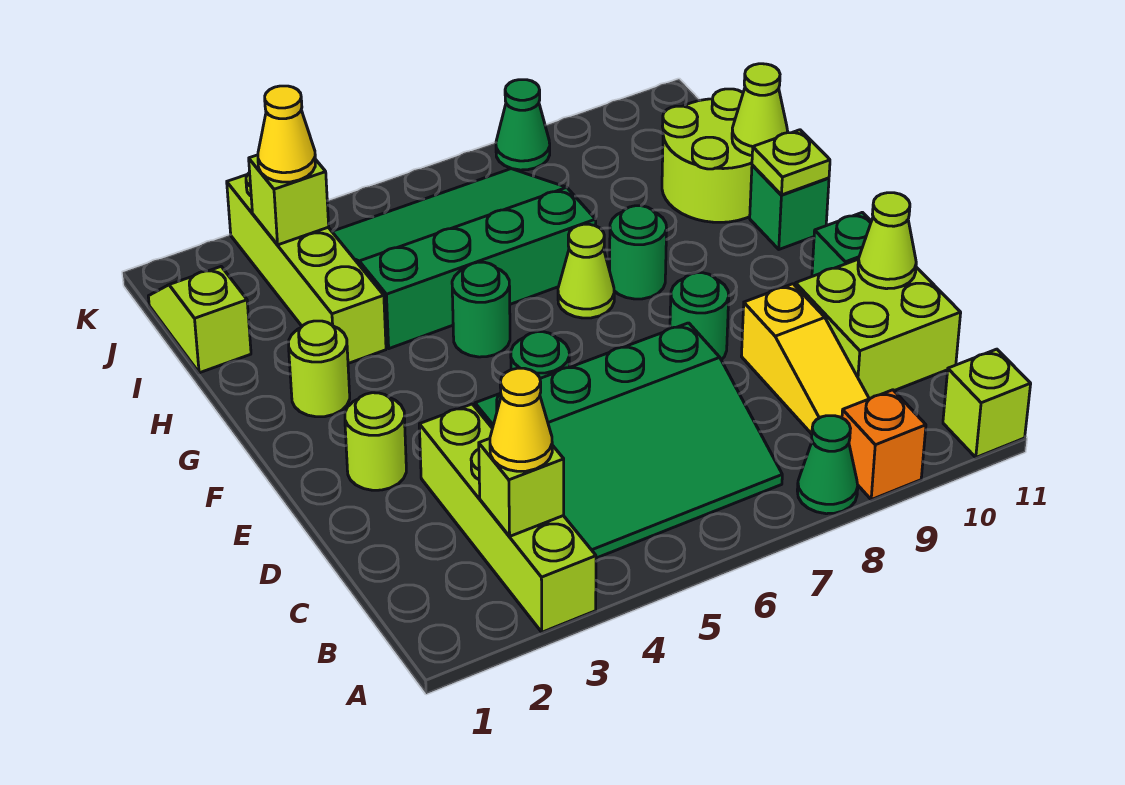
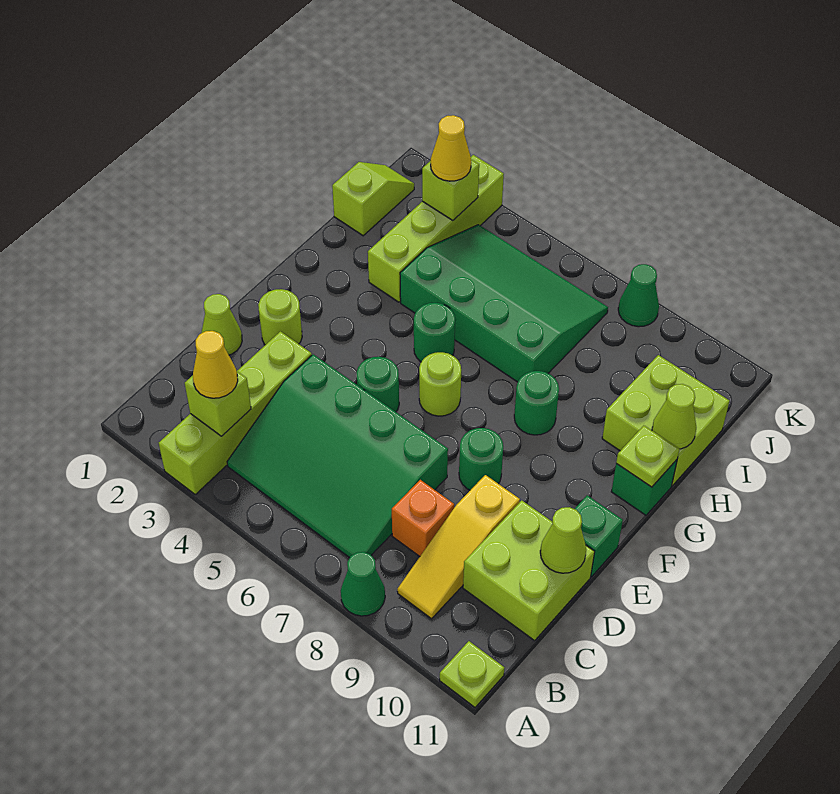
orange brick A9 level 1 -> orange brick C8 level 1
lime brick A11 level 1 -> lime plate A11 level 1
lime round brick G2 level 1 -> lime round brick F6 level 1
lime cone G7 level 1 -> lime cone D1 level 1
lime round brick H10:I11 level 1 -> lime brick H10:I11 level 1

